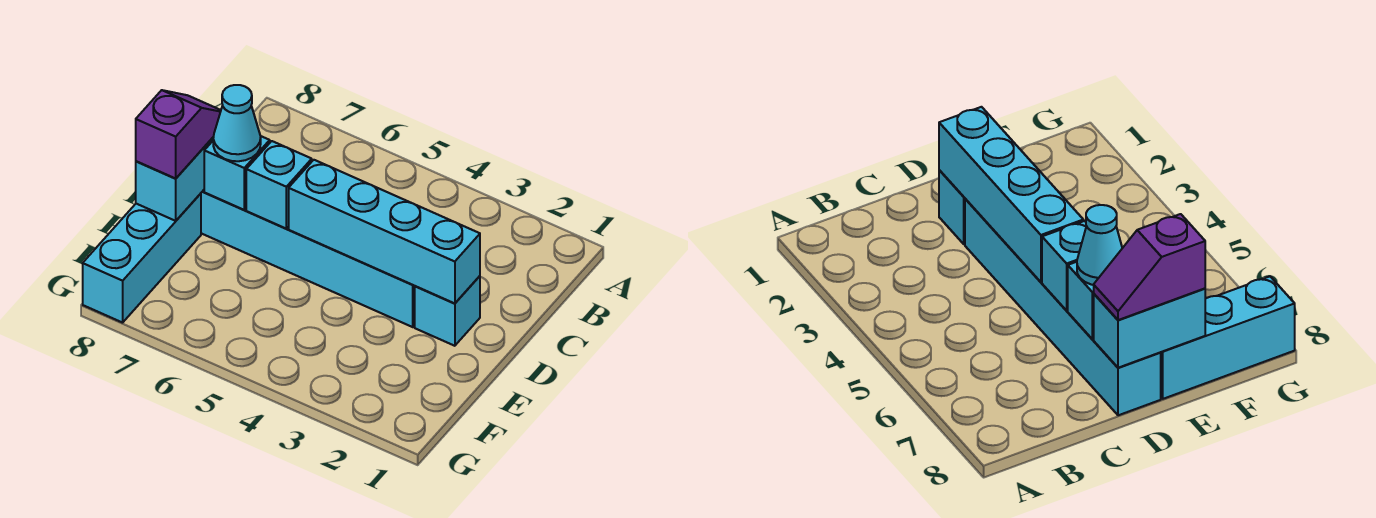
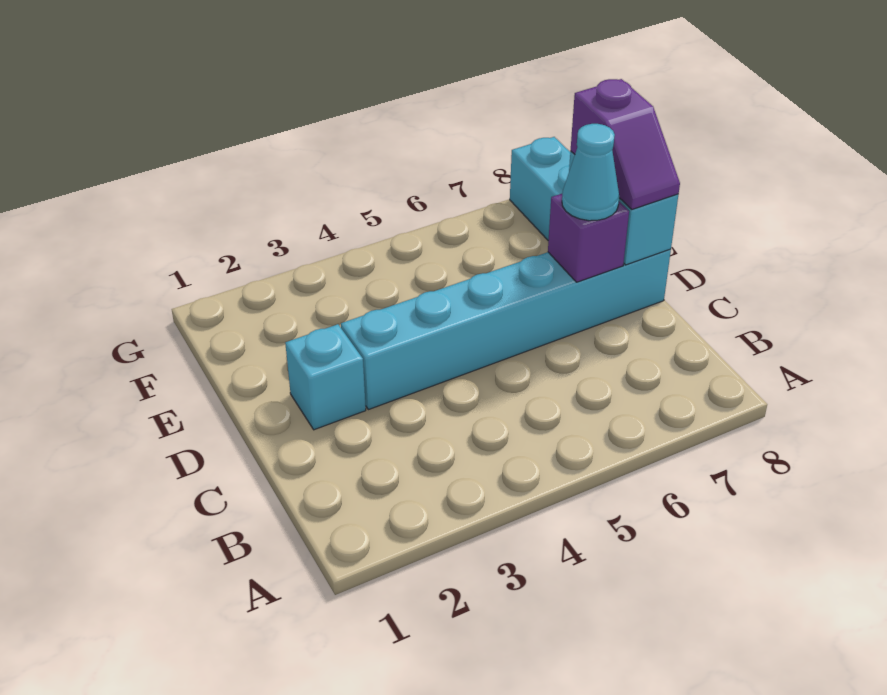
cyan brick D2:D5 level 2 -> none
cyan brick D6 level 2 -> none
cyan brick D7 level 2 -> purple brick D7 level 2

